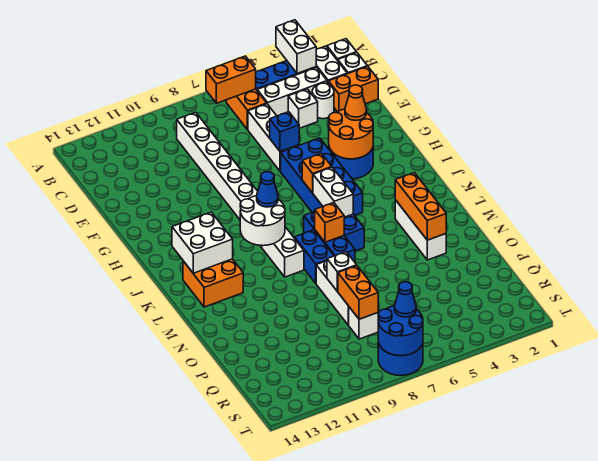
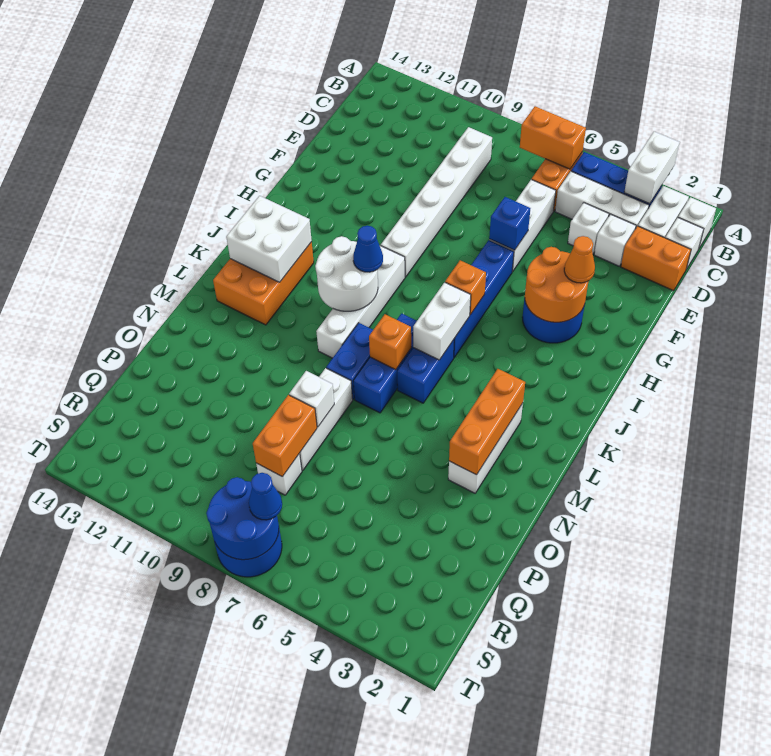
white round brick D3 level 1 -> white brick D3 level 1
blue brick G5:J6 level 1 -> blue brick G6:J6 level 1
orange brick K12:L13 level 1 -> orange brick J12:L13 level 1

